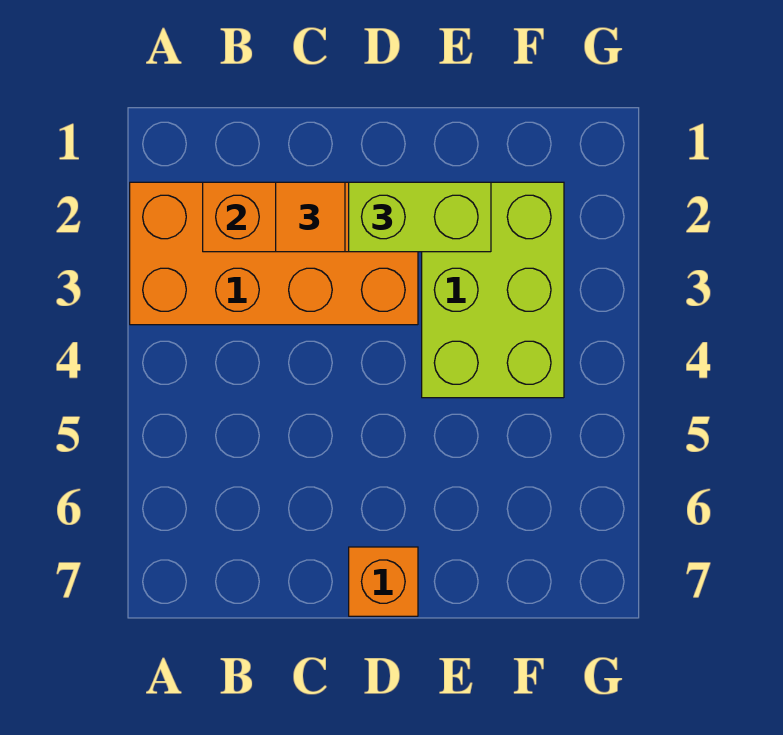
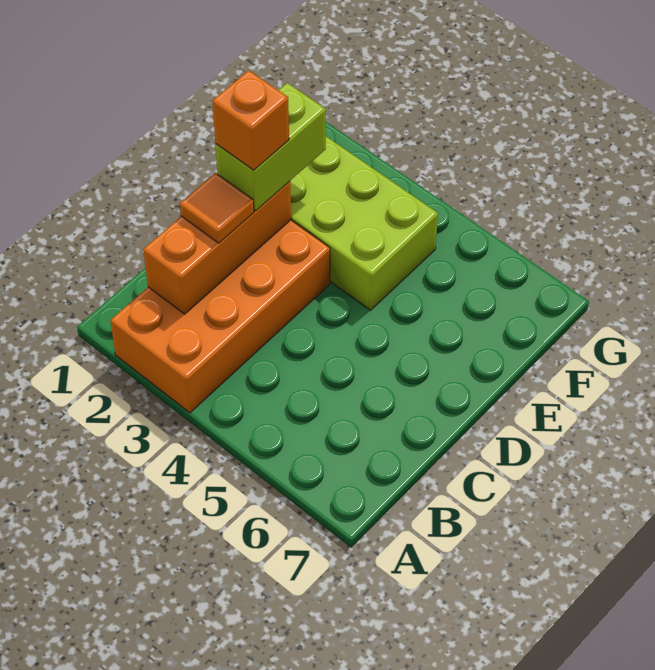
orange brick D7 level 1 -> orange brick D2 level 4

